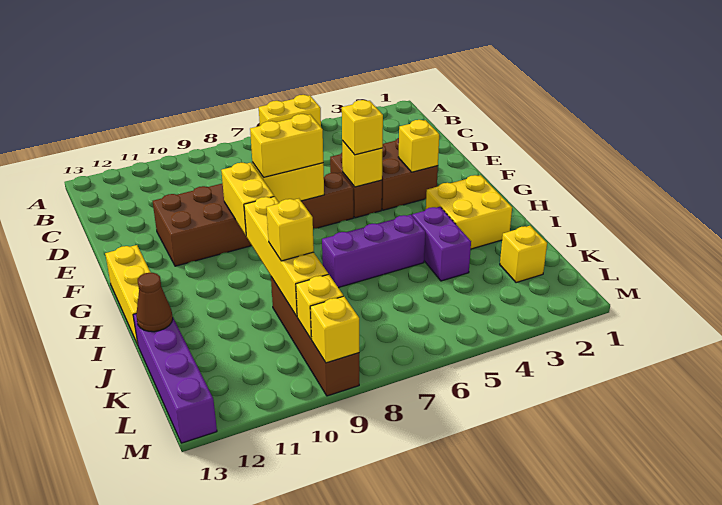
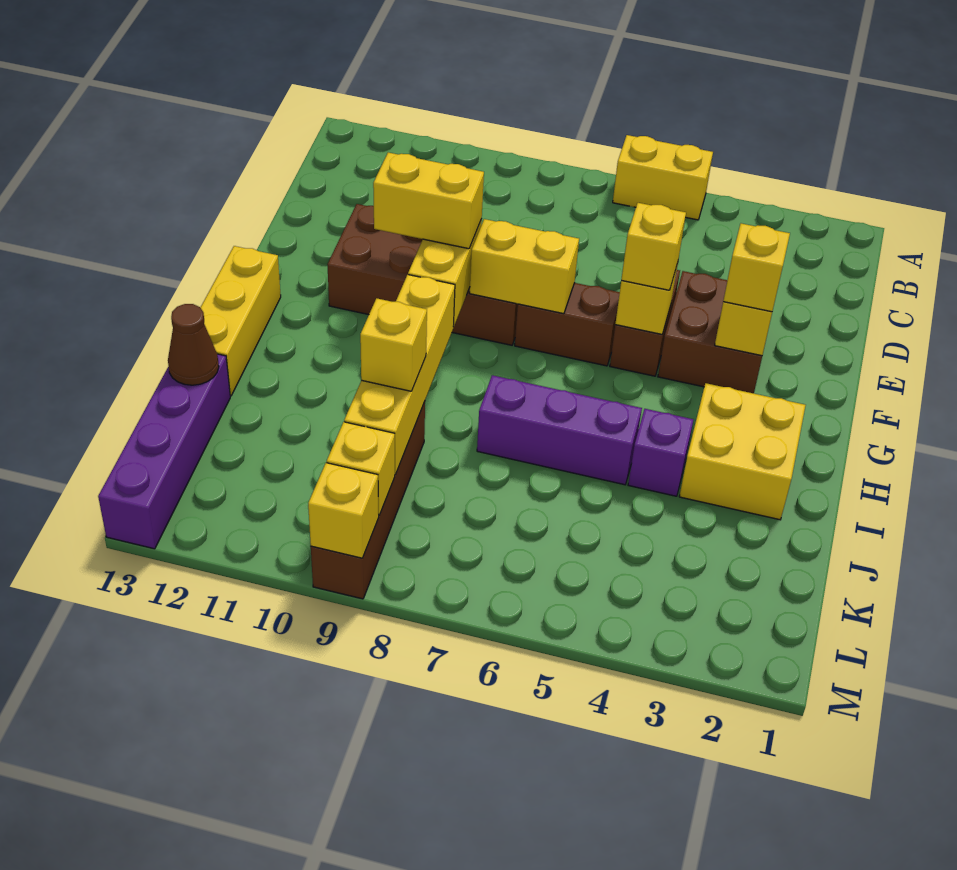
yellow brick F7:F8 level 3 -> yellow brick F9:F10 level 3
purple brick I4:J4 level 1 -> purple brick I4 level 1
yellow brick K2 level 1 -> yellow brick F3 level 3

